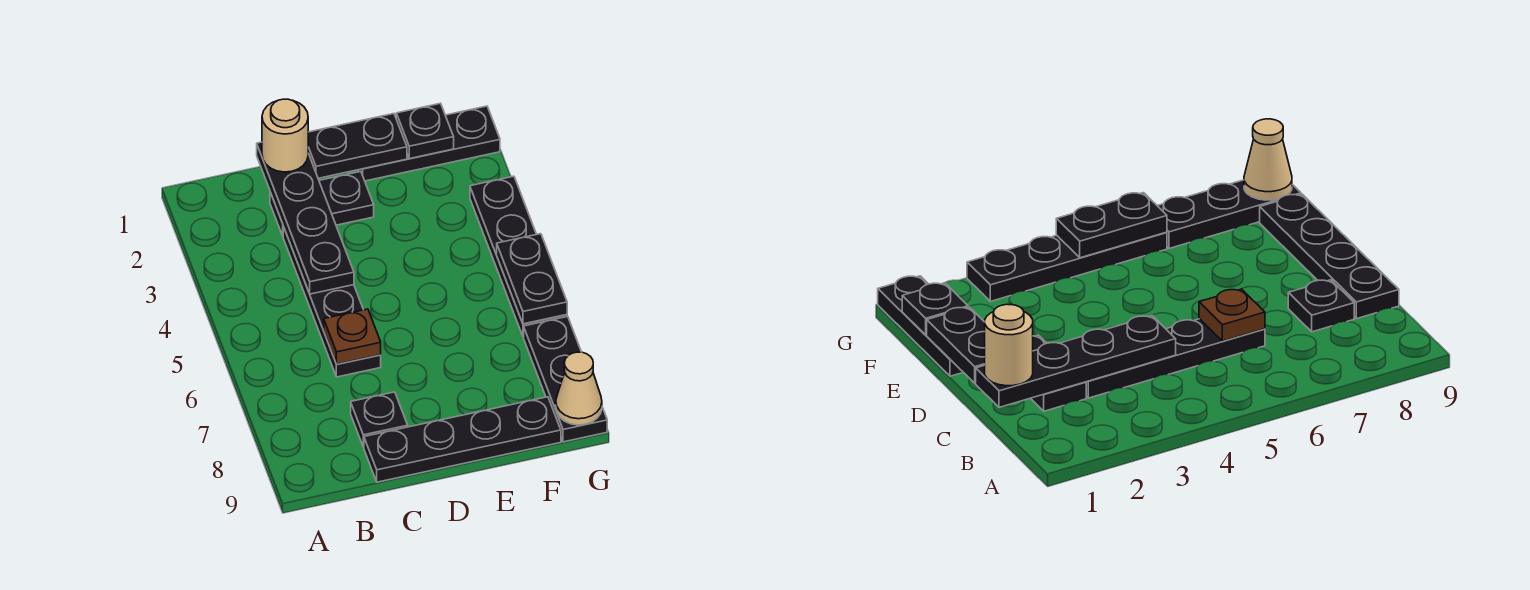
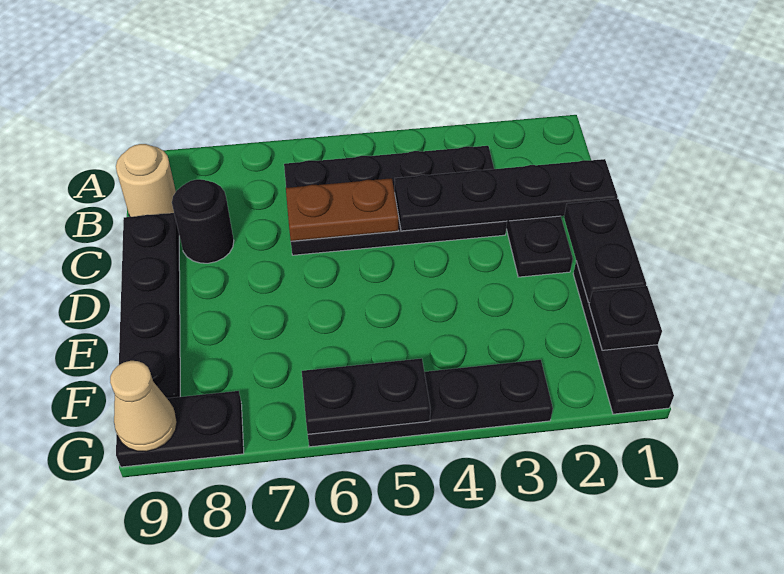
tan round brick C1 level 3 -> tan round brick B9 level 1
black plate C3:C6 level 1 -> black plate B3:C6 level 1
brown plate C6 level 2 -> brown plate C5:C6 level 2
black plate C8 level 1 -> black round brick C8 level 1
black plate G7:G9 level 1 -> black plate G8:G9 level 1

